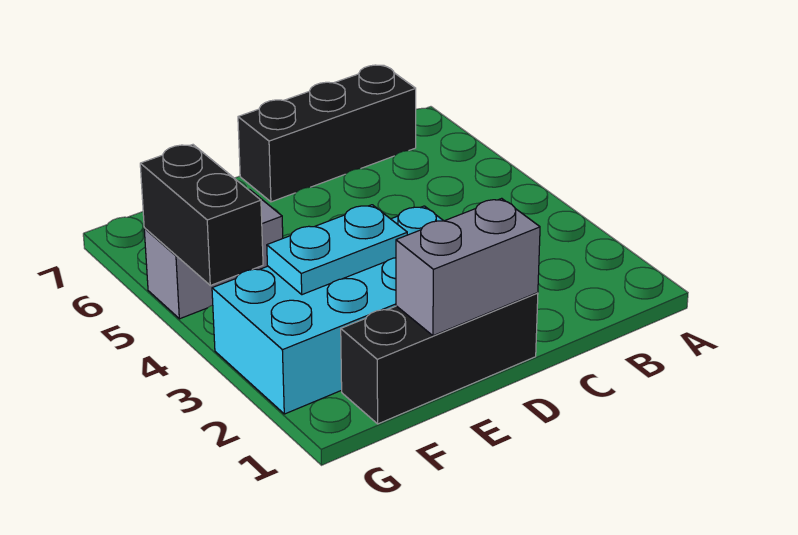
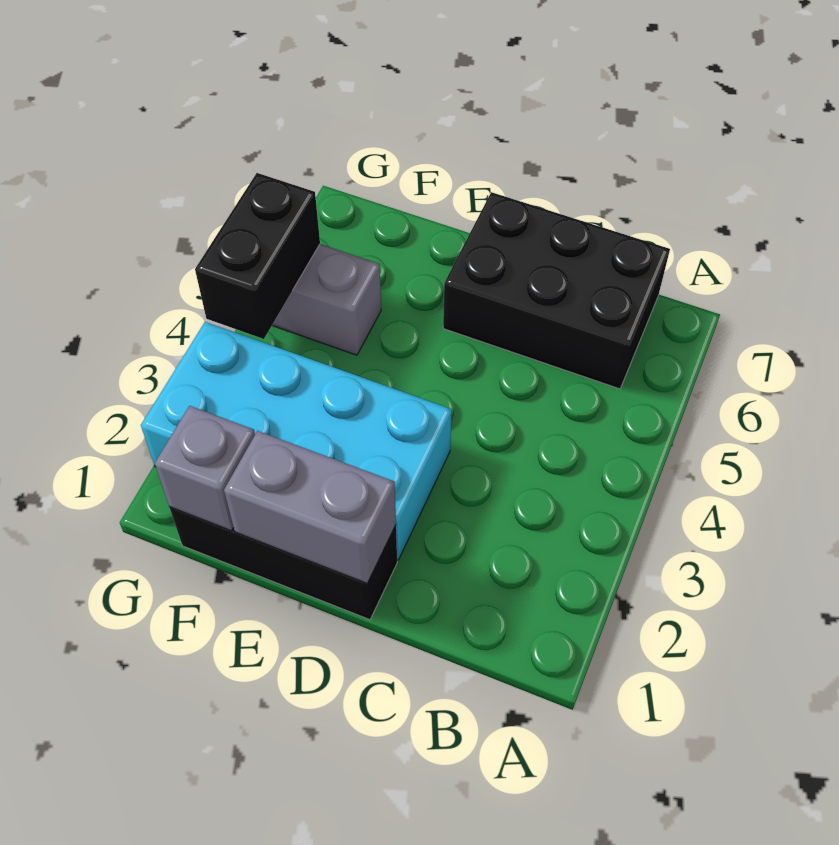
black brick B7:D7 level 1 -> black brick B6:D7 level 1
cyan plate E3:F3 level 2 -> none
none -> grey brick F1 level 2

